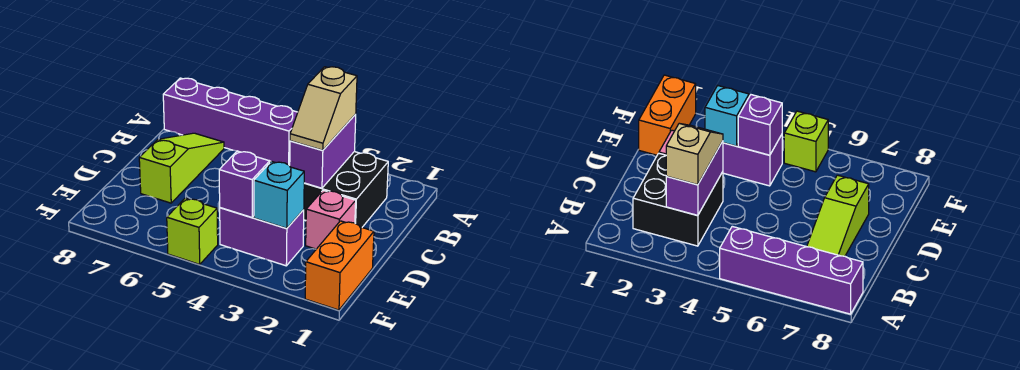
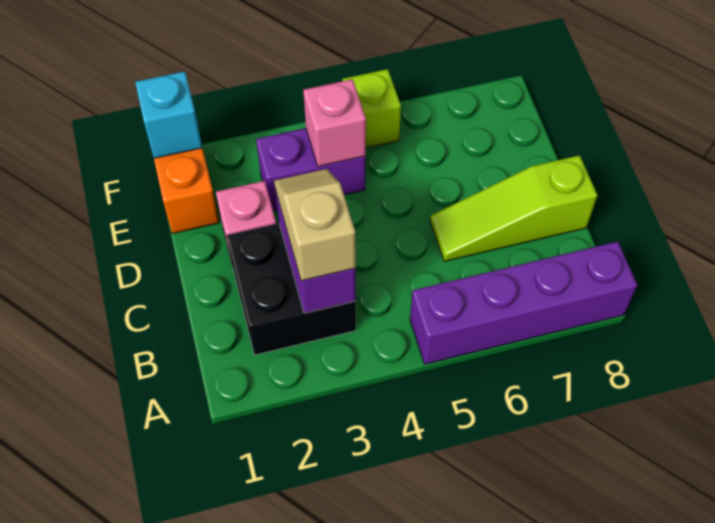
lime slope B7:D7 level 1 top D -> lime slope C6:C8 level 1 top 8
cyan brick E3 level 2 -> cyan brick F1 level 2
purple brick E4 level 2 -> pink brick E4 level 2

